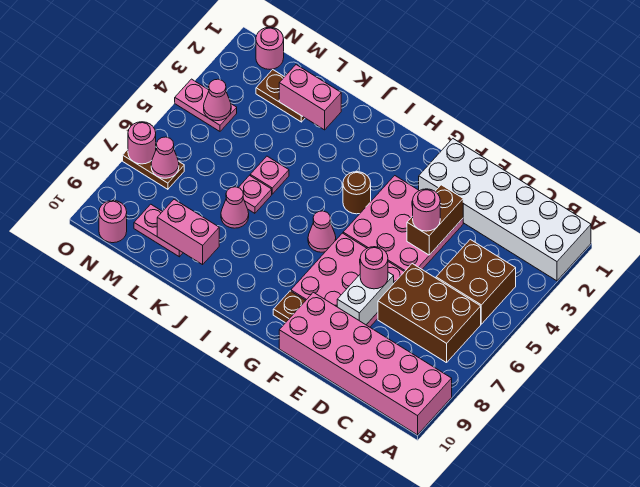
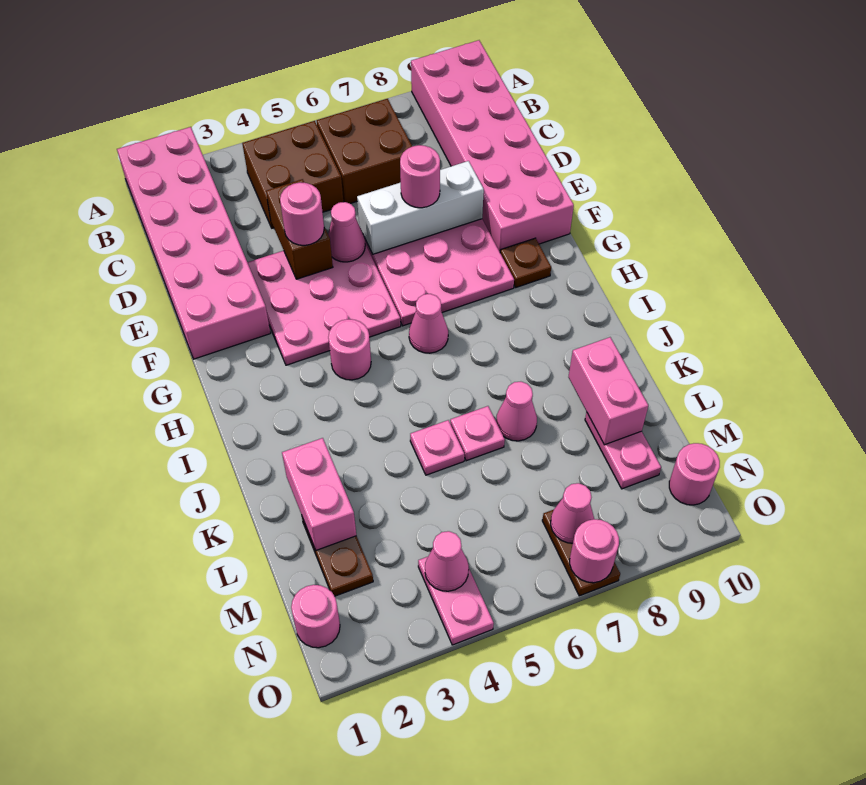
white brick A1:F2 level 1 -> pink brick A1:F2 level 1
brown brick B6:D7 level 1 -> brown brick B6:C7 level 1
brown brick E3:E4 level 2 -> brown brick D4:E4 level 2
none -> pink cone E5 level 2
white brick E7:E8 level 2 -> white brick E6:E8 level 2
brown round brick H4 level 1 -> pink round brick H4 level 1

